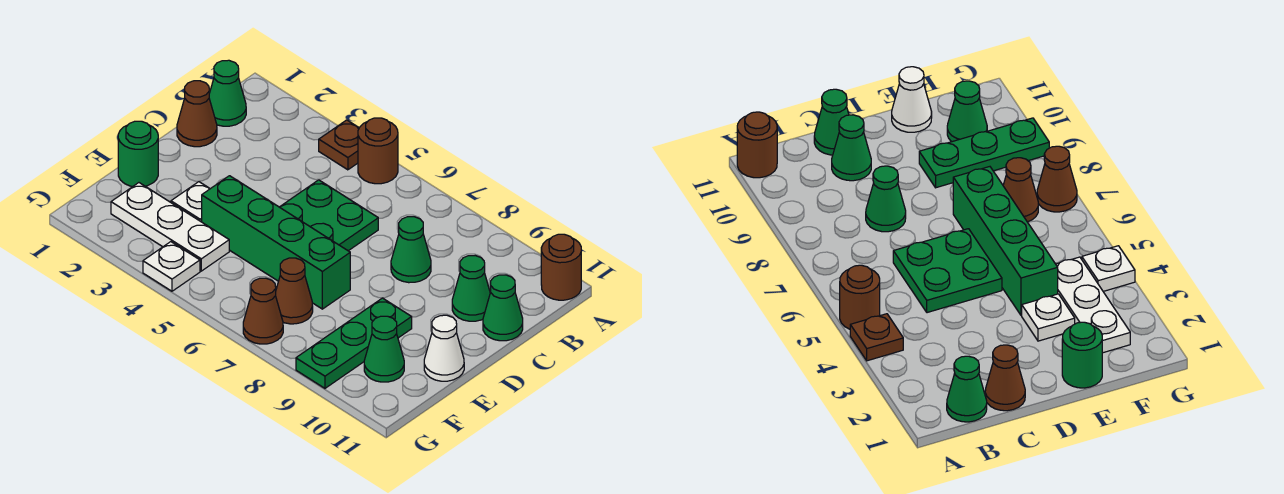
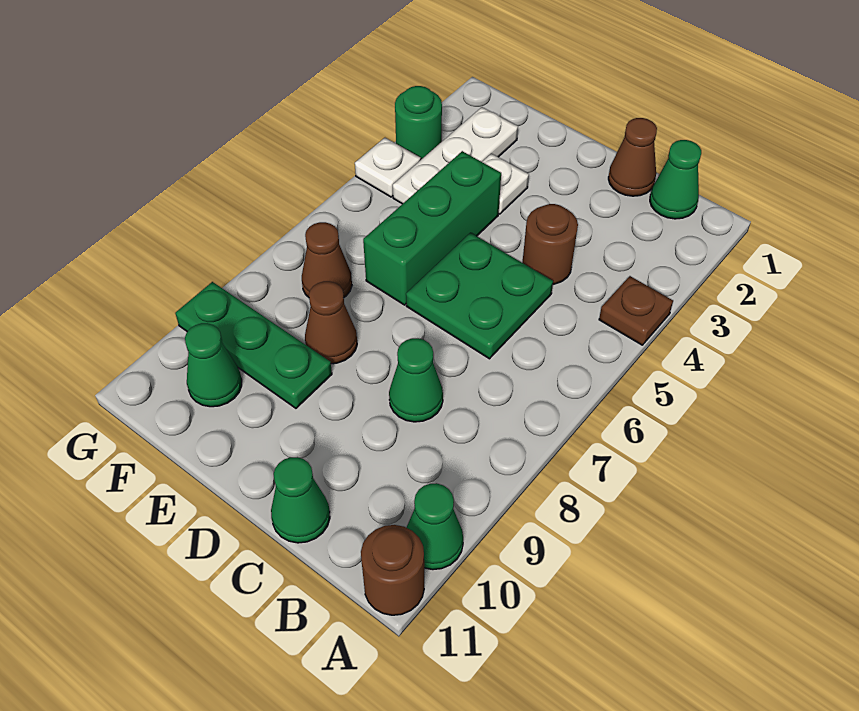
brown round brick A5 level 1 -> brown round brick C4 level 1
green cone C10 level 1 -> green cone A10 level 1
green round brick E1 level 1 -> green round brick G3 level 1
green brick E4:E7 level 1 -> green brick E4:E6 level 1
white cone E11 level 1 -> none
brown cone G7 level 1 -> brown cone E8 level 1

